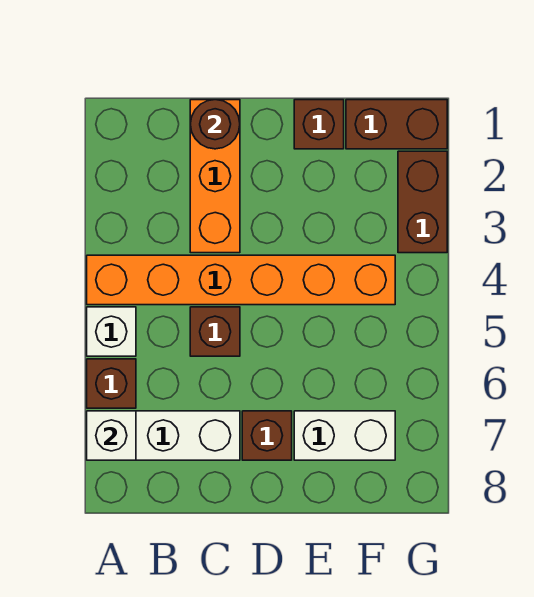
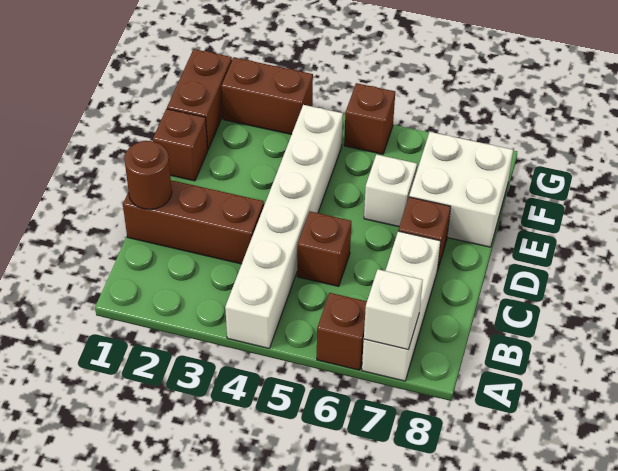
orange brick A4:F4 level 1 -> white brick A4:F4 level 1
white brick A5 level 1 -> white brick E6 level 1
orange brick C1:C3 level 1 -> brown brick C1:C3 level 1
white brick E7:F7 level 1 -> white brick E7:F8 level 1
none -> brown brick G5 level 1

